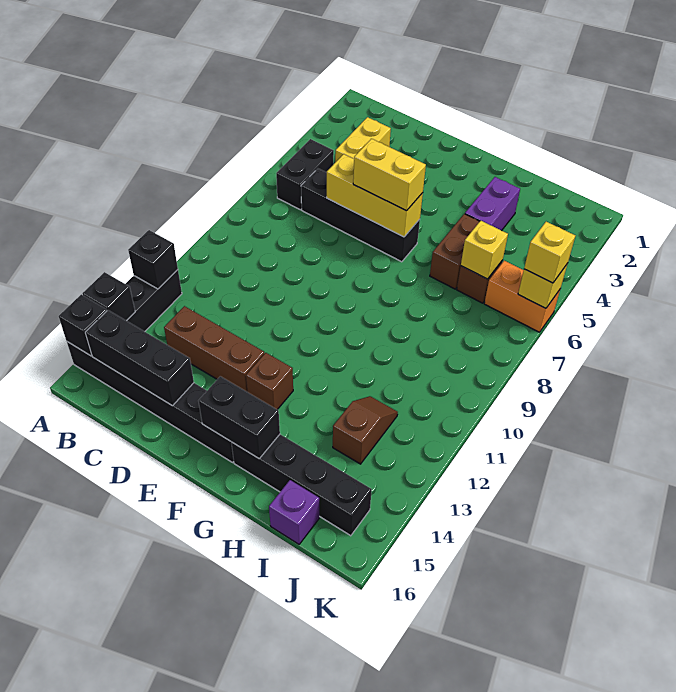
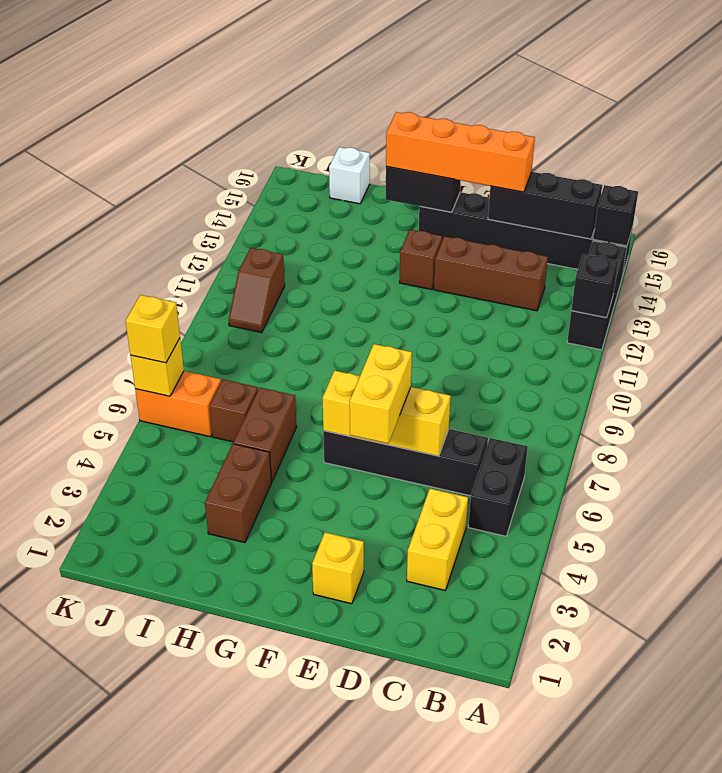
black brick A14 level 2 -> none
none -> orange brick D15:G15 level 3
yellow brick E6:F6 level 3 -> yellow brick E5:E6 level 3
black brick G15:J15 level 1 -> none
purple brick H3:H4 level 1 -> brown brick H3:H4 level 1
yellow brick I6 level 2 -> yellow brick E2 level 1
brown slope I12:I13 level 1 top 13 -> brown slope J10:J11 level 1 top 11
purple brick I16 level 1 -> white brick I16 level 1

